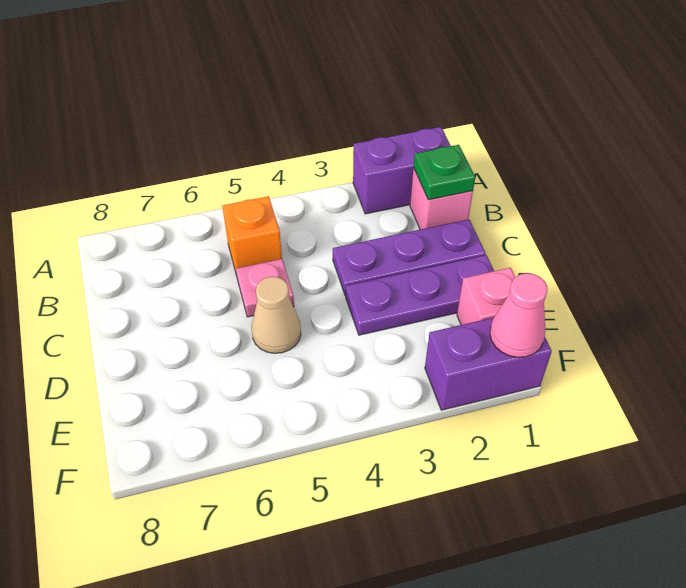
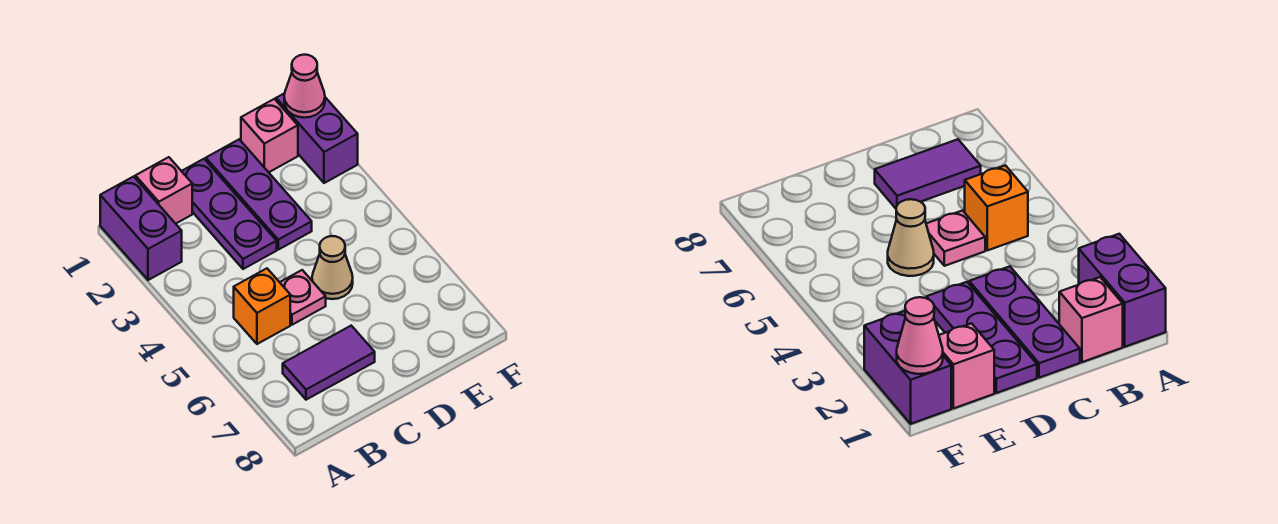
green plate B1 level 2 -> none
none -> purple tile B7:C7 level 1

